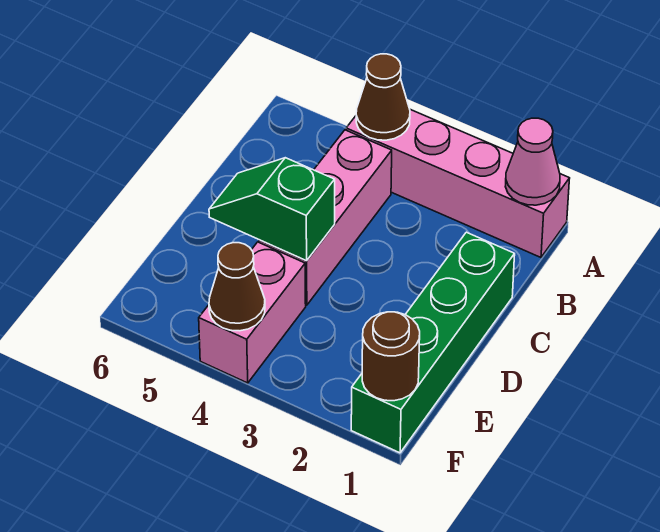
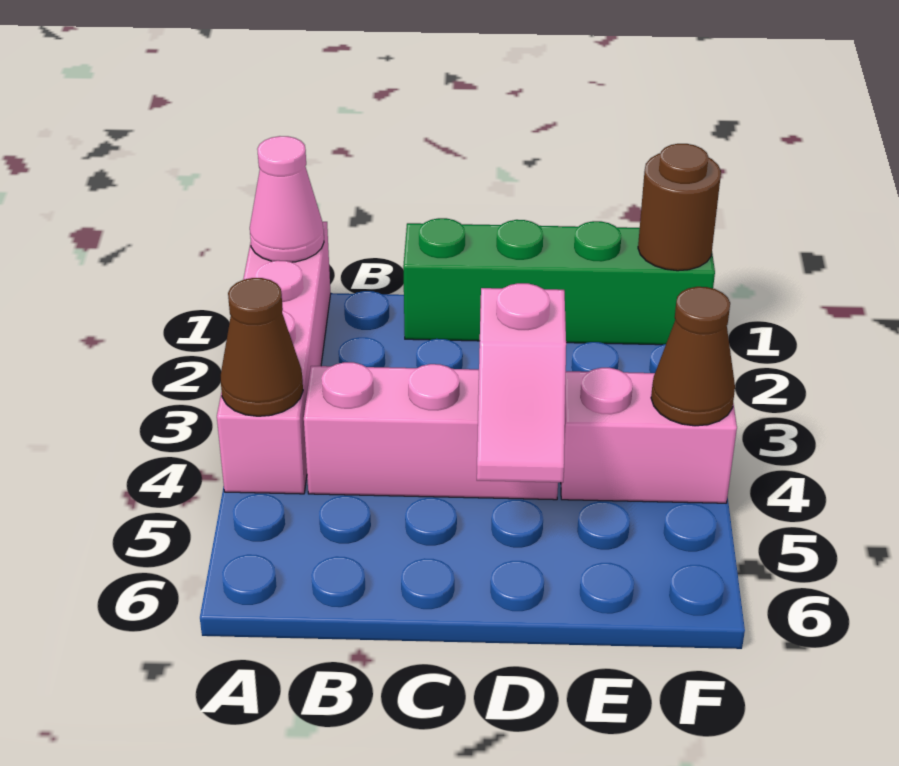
green slope D4:D5 level 2 top 4 -> pink slope D4:D5 level 2 top 4

